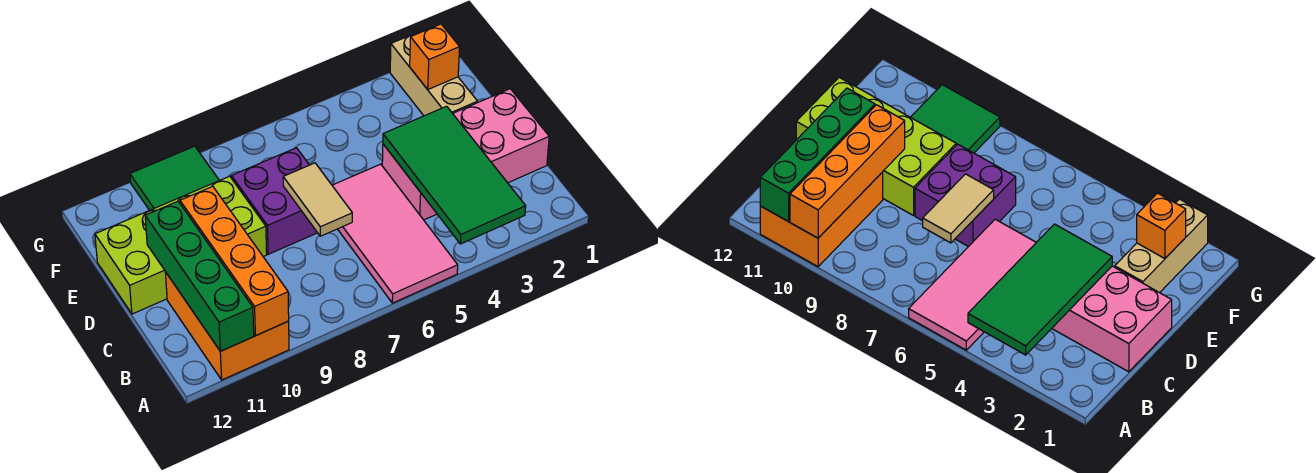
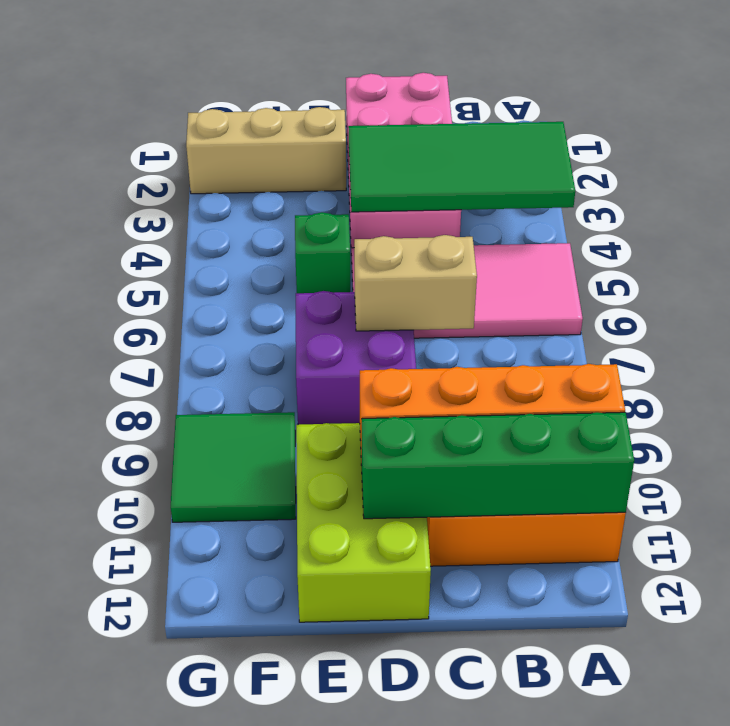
tan tile C7:D7 level 2 -> tan brick C7:D7 level 2
lime brick D9:E12 level 1 -> lime brick D10:E12 level 1
none -> green brick E5 level 1
orange brick F2 level 2 -> none

